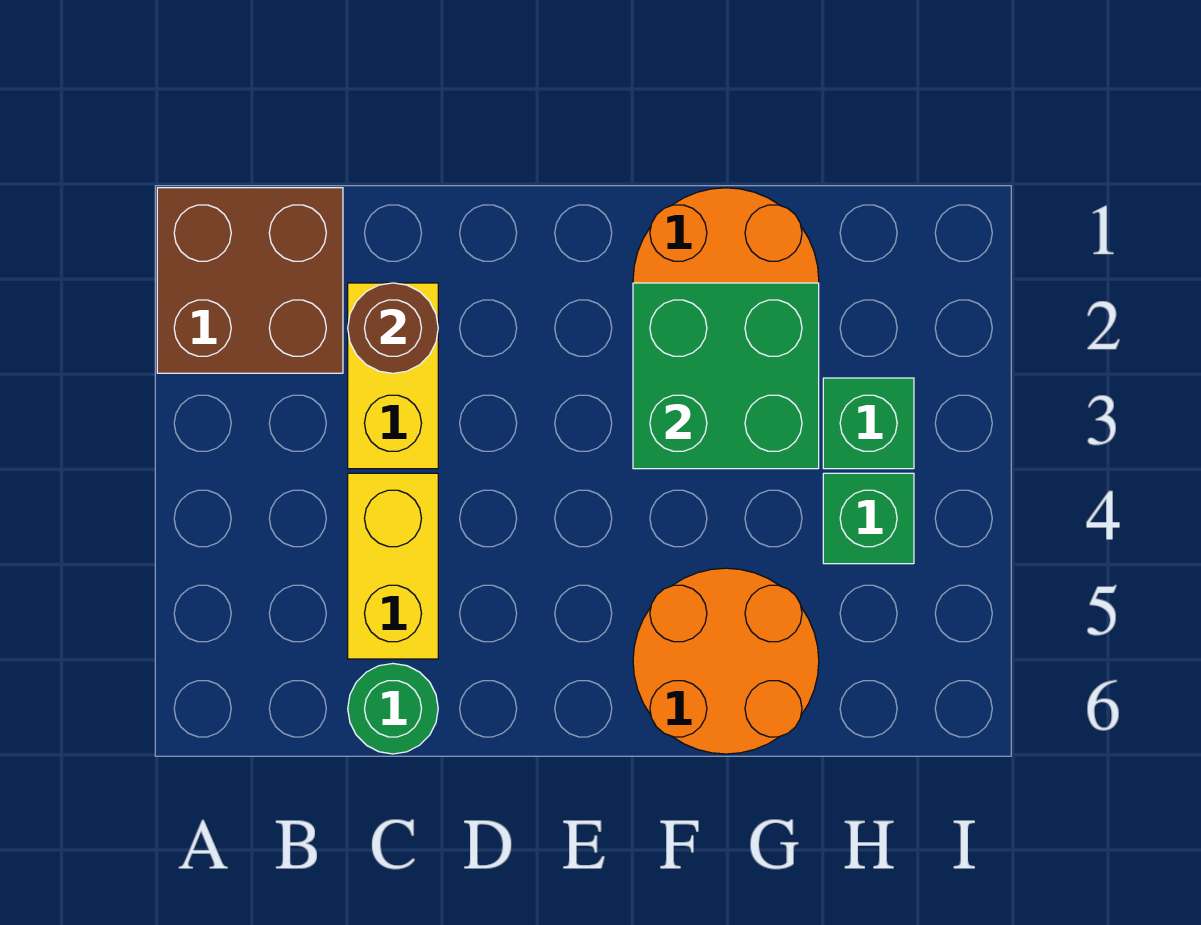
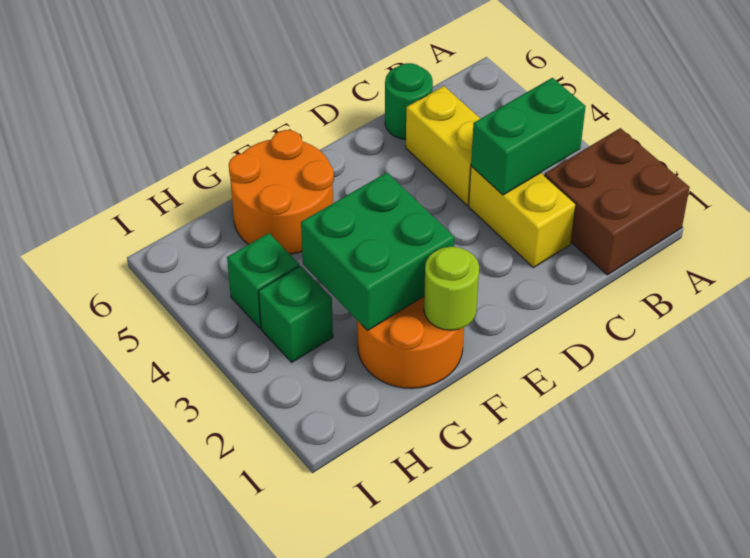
none -> green brick B3:C3 level 2
brown round brick C2 level 2 -> none
none -> lime round brick F1 level 2

